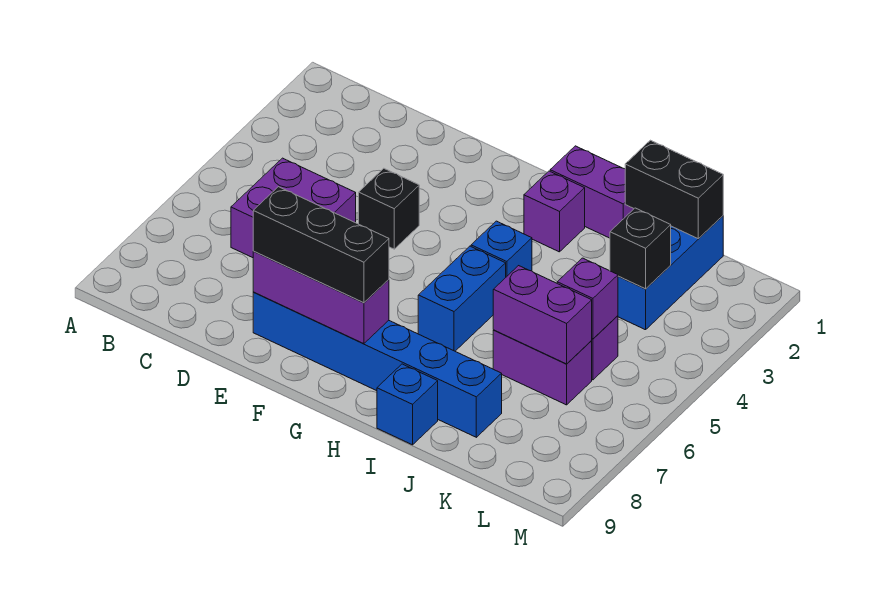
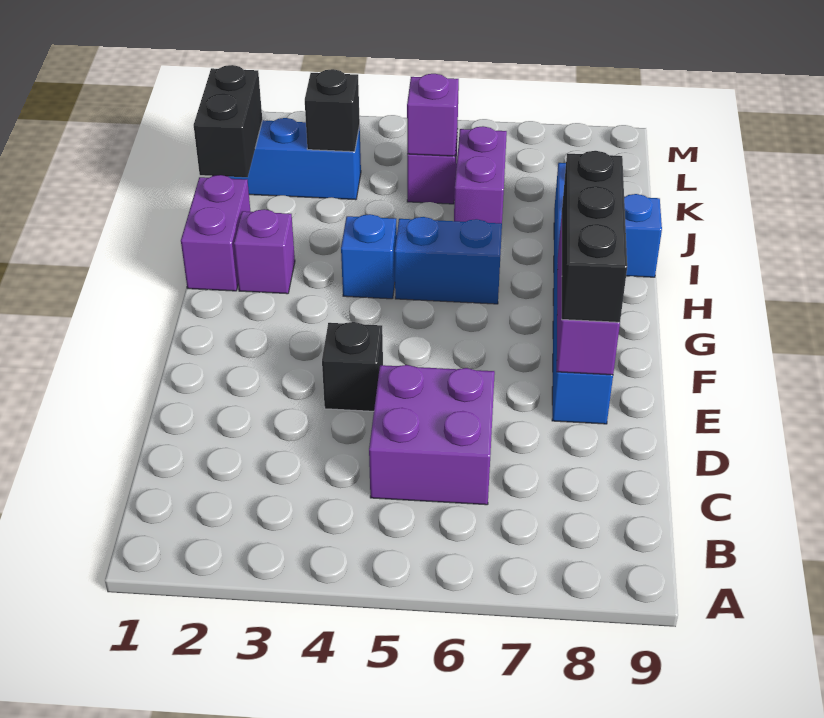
purple brick J6:K6 level 2 -> none

